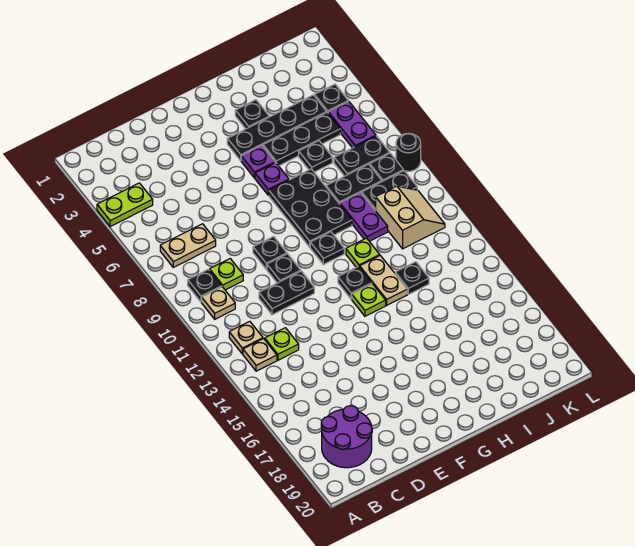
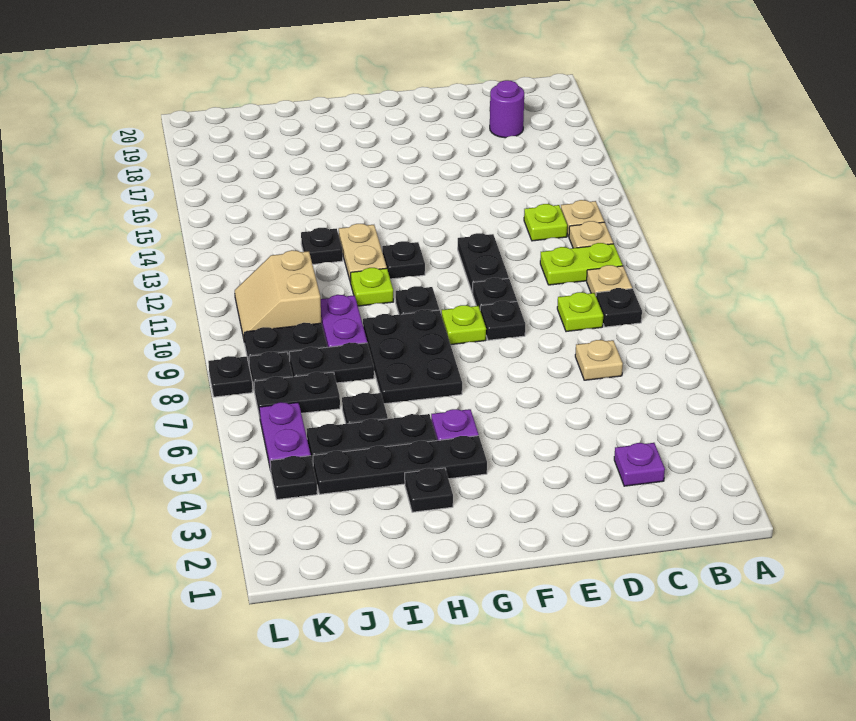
lime plate A4:B4 level 1 -> lime plate B11:C11 level 1
tan plate B7:C7 level 1 -> tan plate C7 level 1
purple round brick B18:C19 level 1 -> purple round brick C18 level 1
black plate D11:E11 level 1 -> black plate E11:E12 level 1
purple plate G6 level 1 -> purple plate C3 level 1
lime plate G13 level 1 -> lime plate F9 level 1
black round brick L8 level 1 -> black plate L8 level 1

